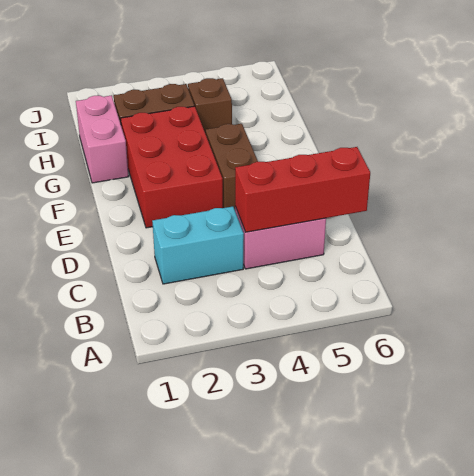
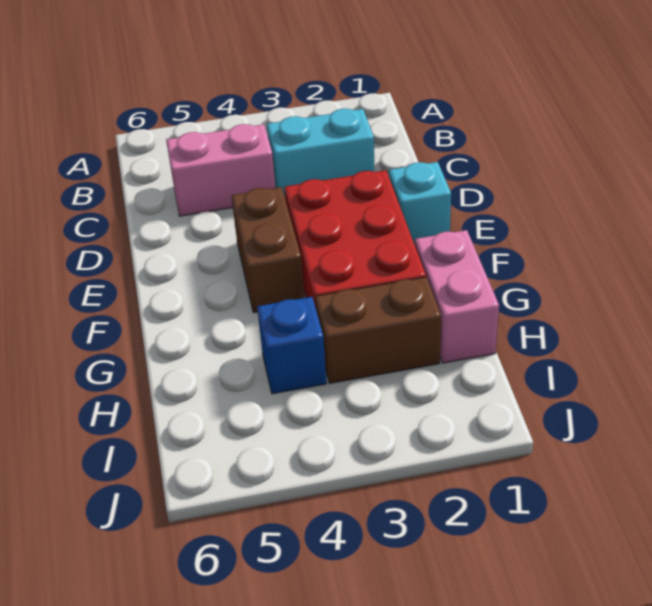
red brick C4:C6 level 2 -> none
none -> cyan brick E1 level 1
brown brick H4 level 1 -> blue brick H4 level 1

